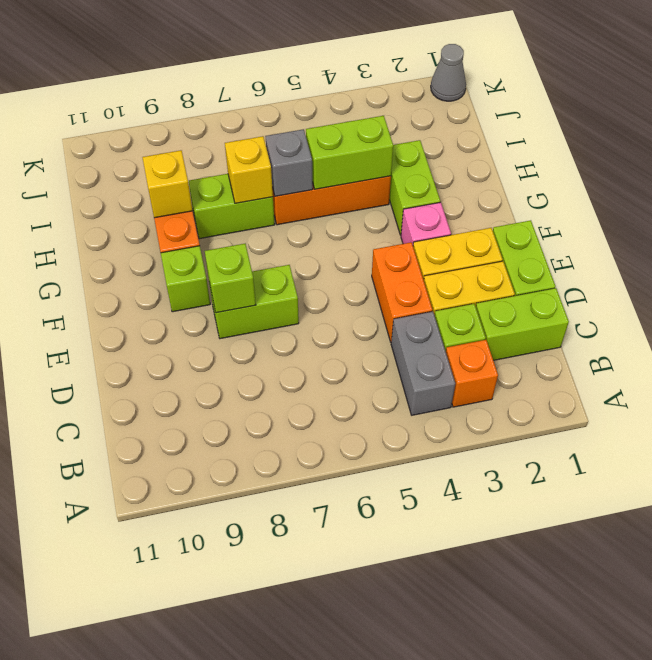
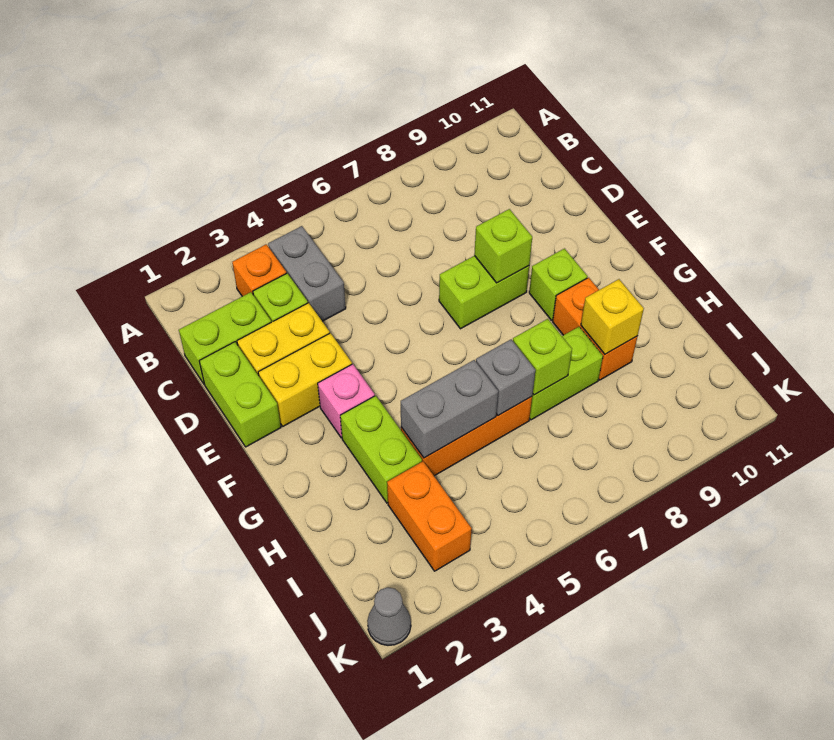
orange brick D4:E4 level 1 -> orange brick I3:J3 level 1
lime brick H4:H5 level 2 -> grey brick H4:H5 level 2
yellow brick H7 level 2 -> lime brick H7 level 2

